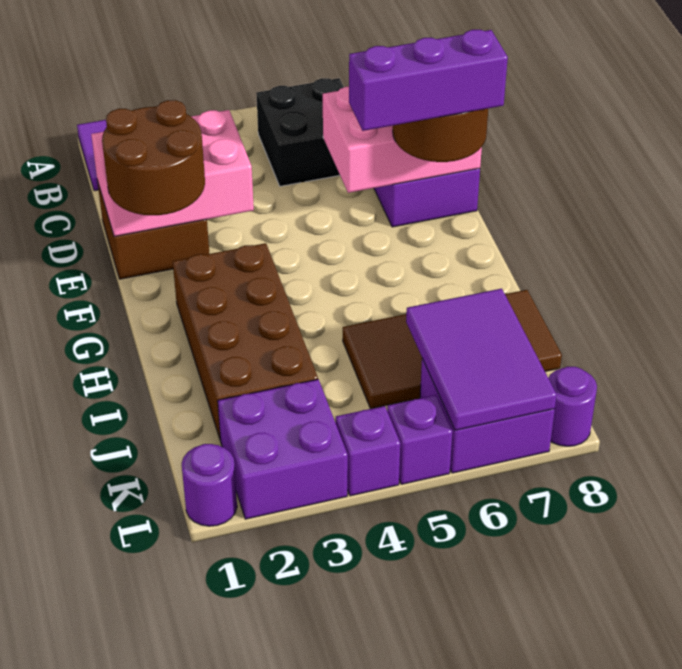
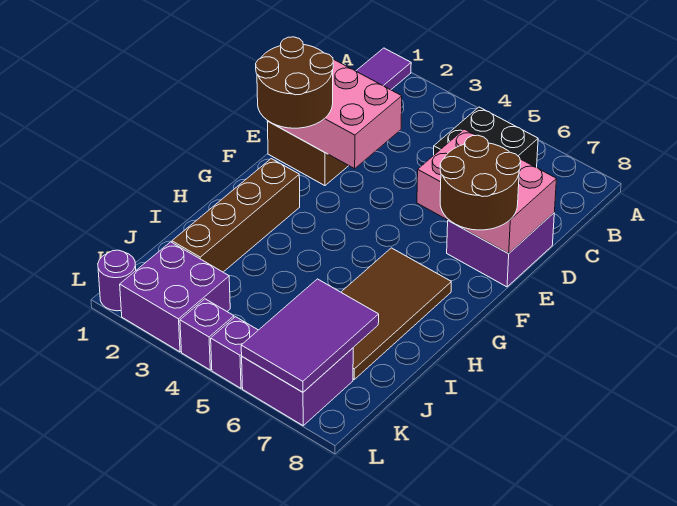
purple brick F6:F8 level 4 -> none
brown brick G2:J3 level 1 -> brown brick G2:J2 level 1
brown tile I5:J8 level 1 -> brown tile G6:J7 level 1
purple round brick L8 level 1 -> none

